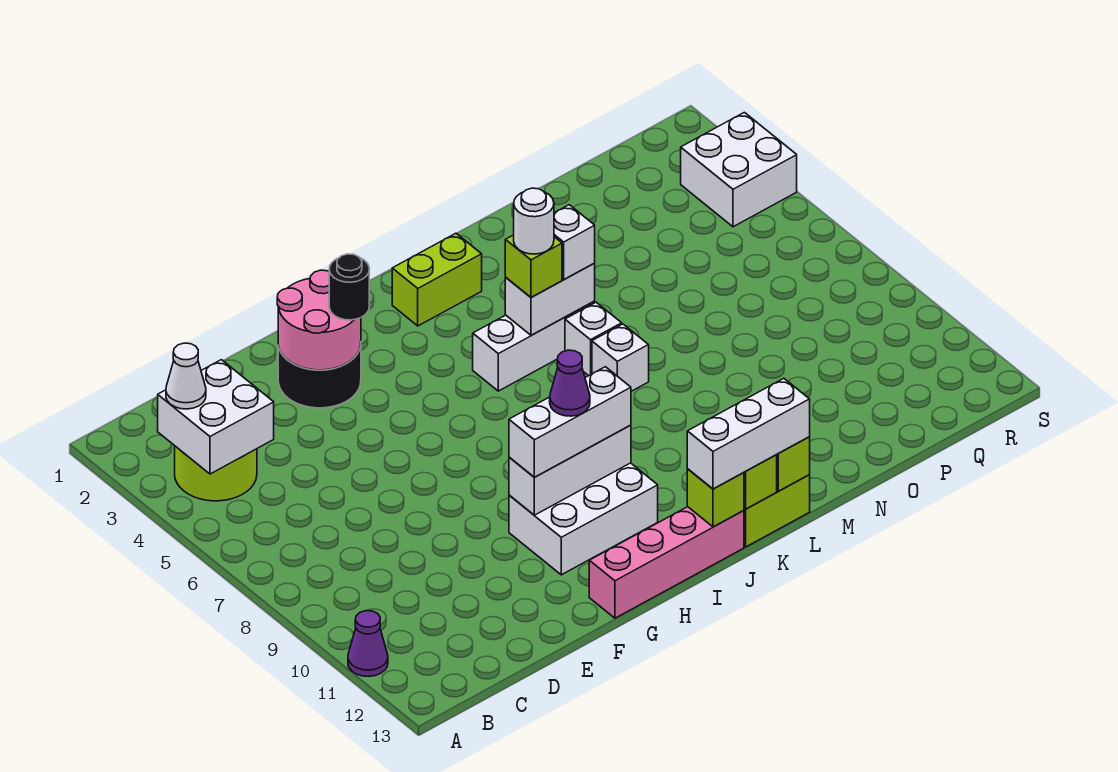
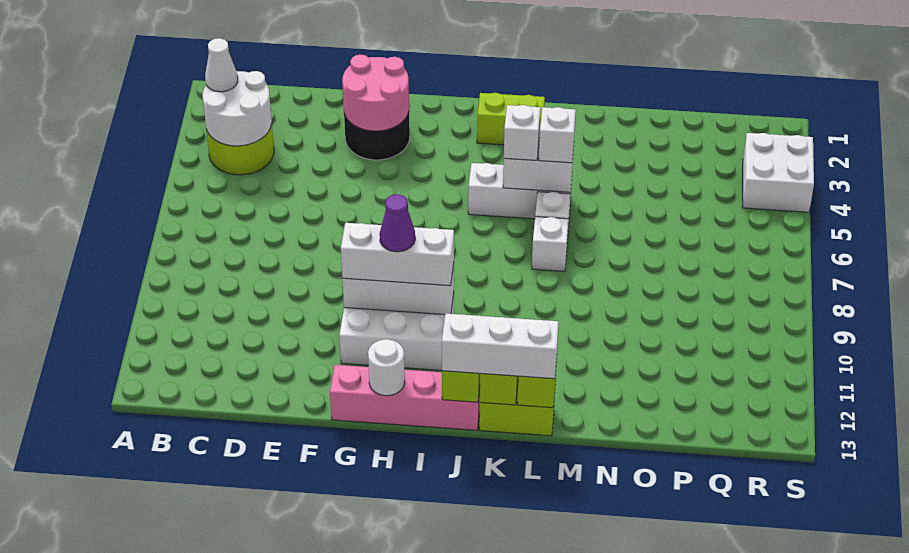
purple cone A11 level 1 -> none
white brick B3:C4 level 2 -> white round brick B3:C4 level 2
black round brick G3 level 3 -> none
lime brick K5 level 3 -> white brick K5 level 3
white round brick K5 level 4 -> white round brick H13 level 2

